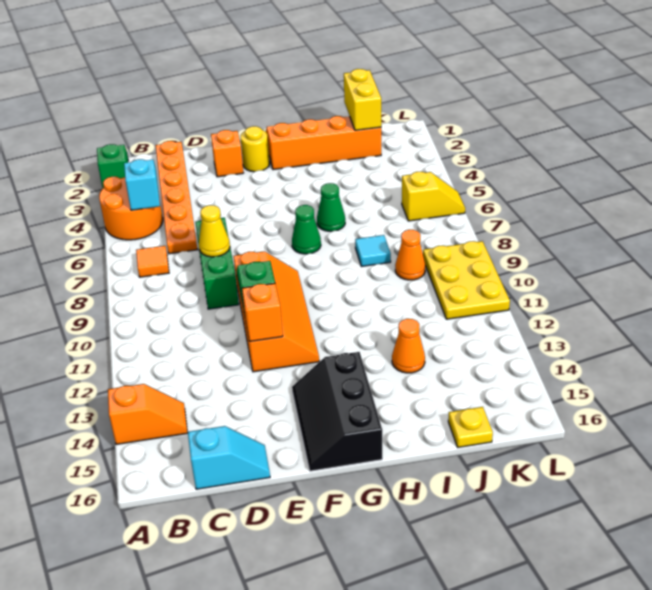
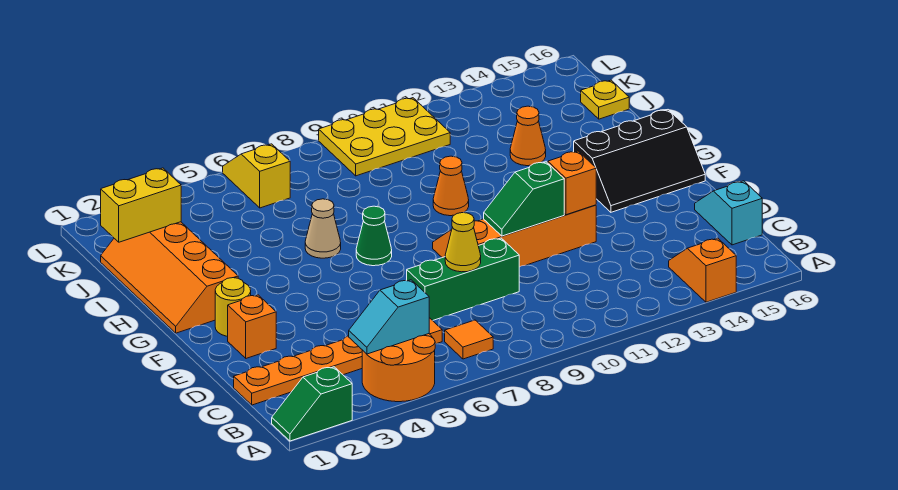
green cone H6 level 1 -> tan cone H6 level 1
cyan tile I8 level 1 -> none
orange cone J9 level 1 -> orange cone H10 level 1

